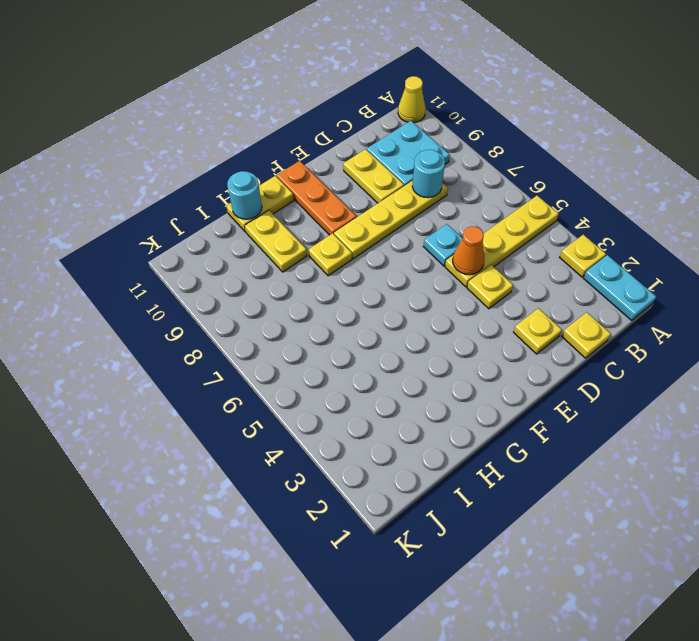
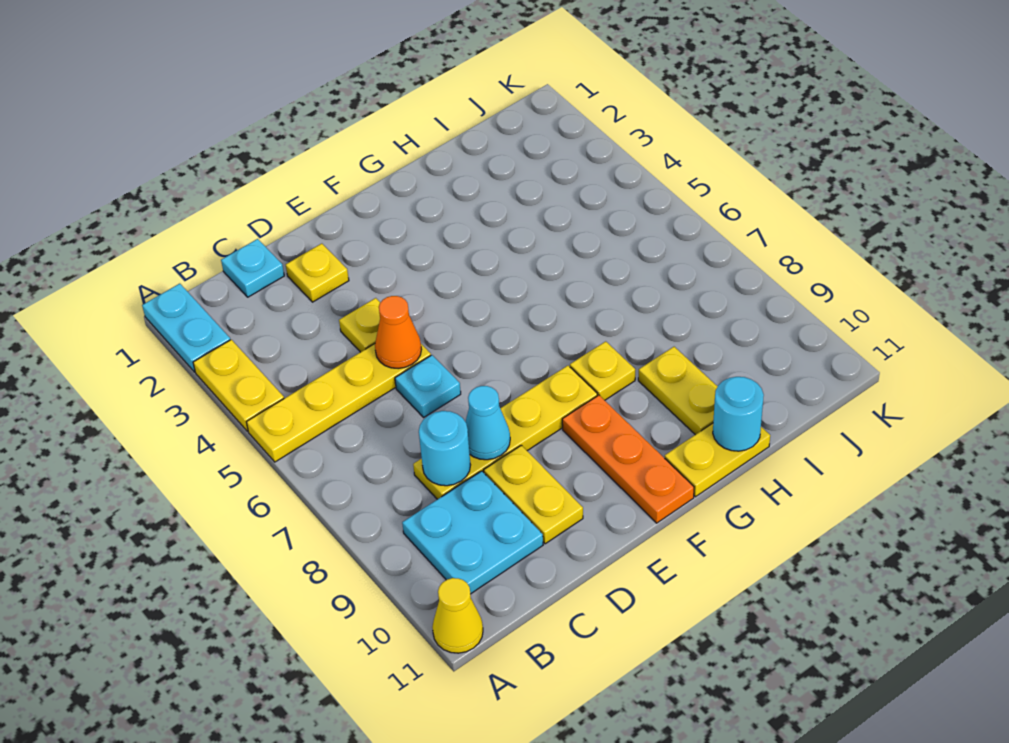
yellow plate A3 level 1 -> yellow plate A3:A4 level 1
yellow plate C1 level 1 -> cyan plate C1 level 1
none -> cyan cone D8 level 2

